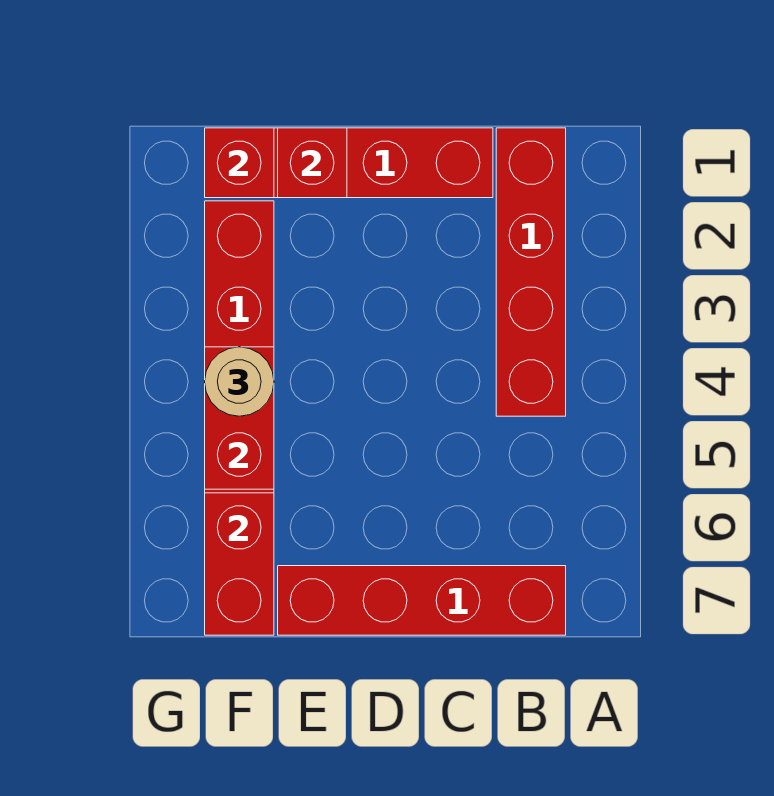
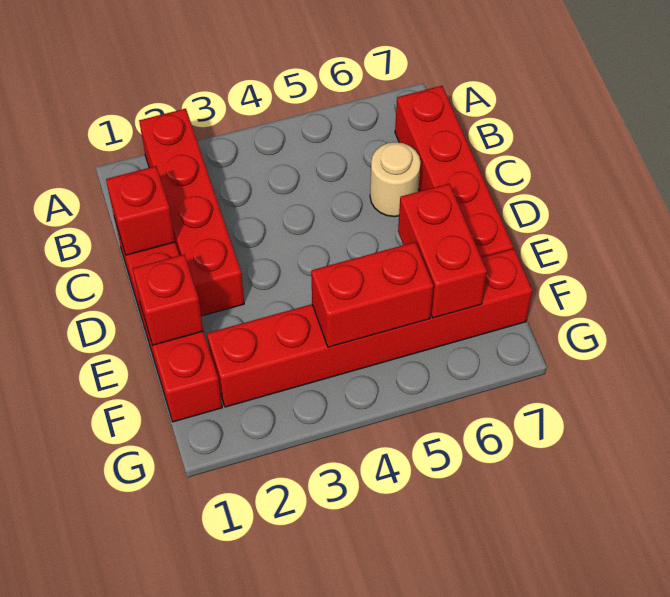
red brick B1:B4 level 1 -> red brick A2:D2 level 1
red brick F1 level 2 -> red brick C1 level 2
tan round brick F4 level 3 -> tan round brick C6 level 1
red brick F6:F7 level 2 -> red brick E6:F6 level 2

